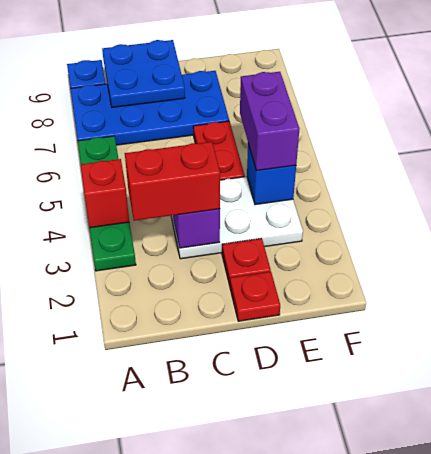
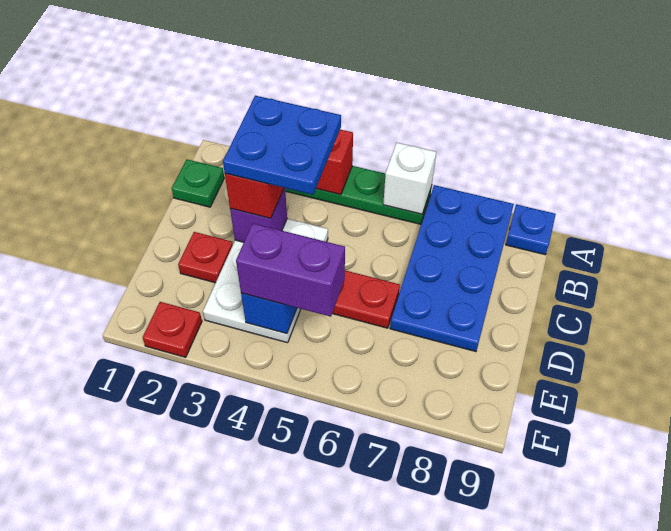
none -> white brick A6 level 2
none -> green plate B1 level 1
blue plate B8:C9 level 2 -> blue plate B3:C4 level 4
red plate D1 level 1 -> red plate F2 level 1

